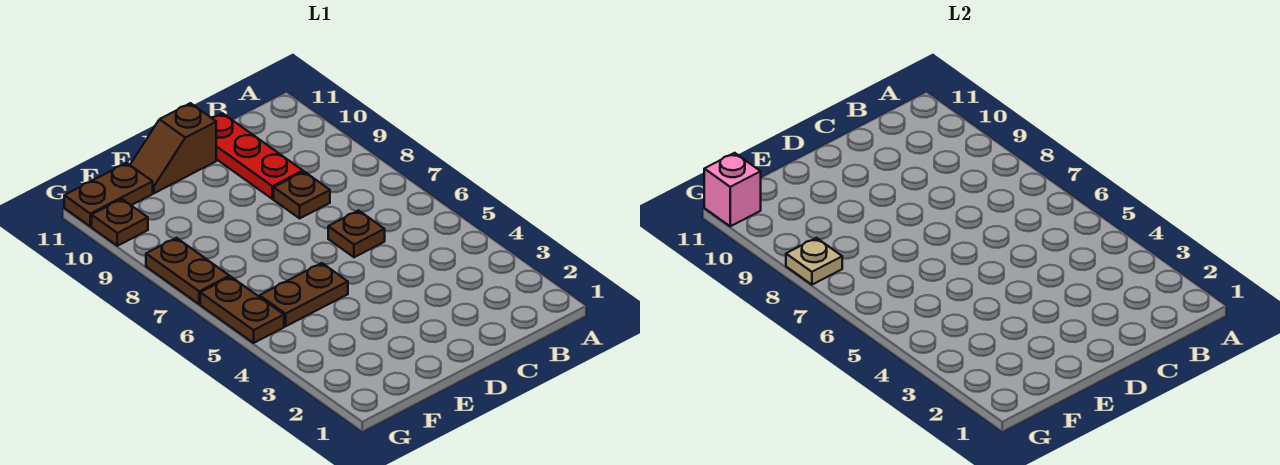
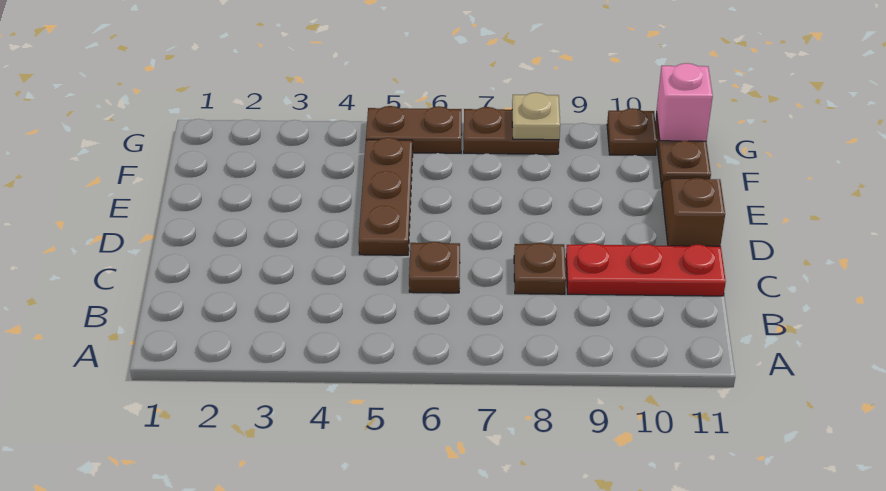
brown plate E5:F5 level 1 -> brown plate D5:F5 level 1

